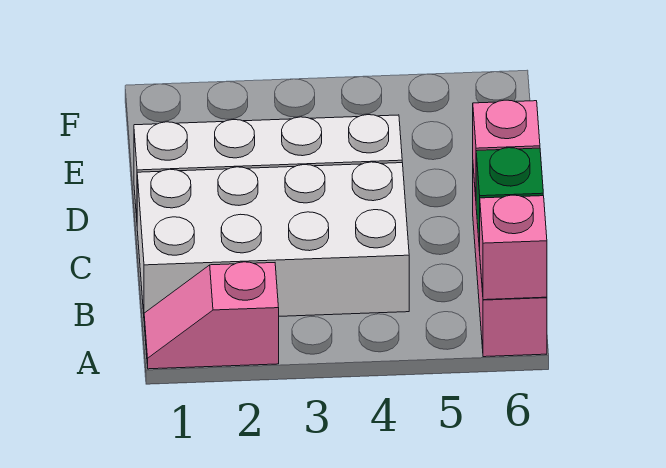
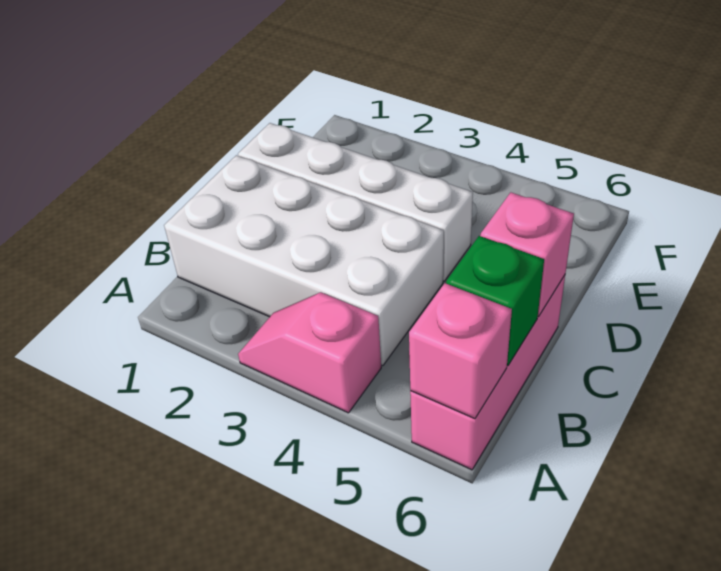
pink slope A1:A2 level 1 top 2 -> pink slope A3:A4 level 1 top 4

